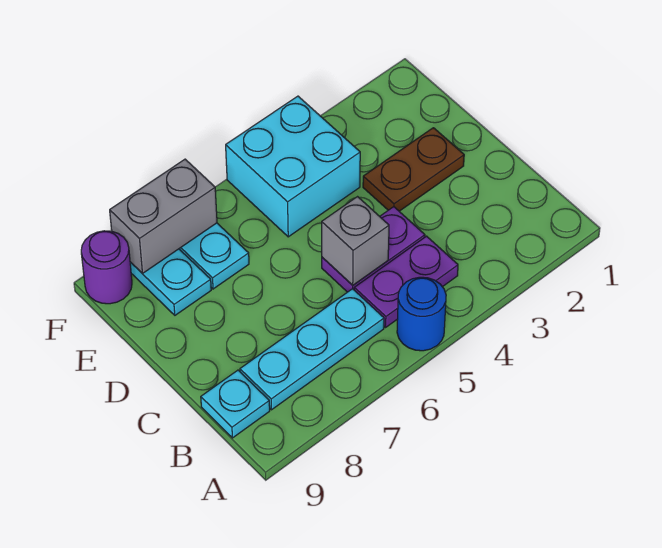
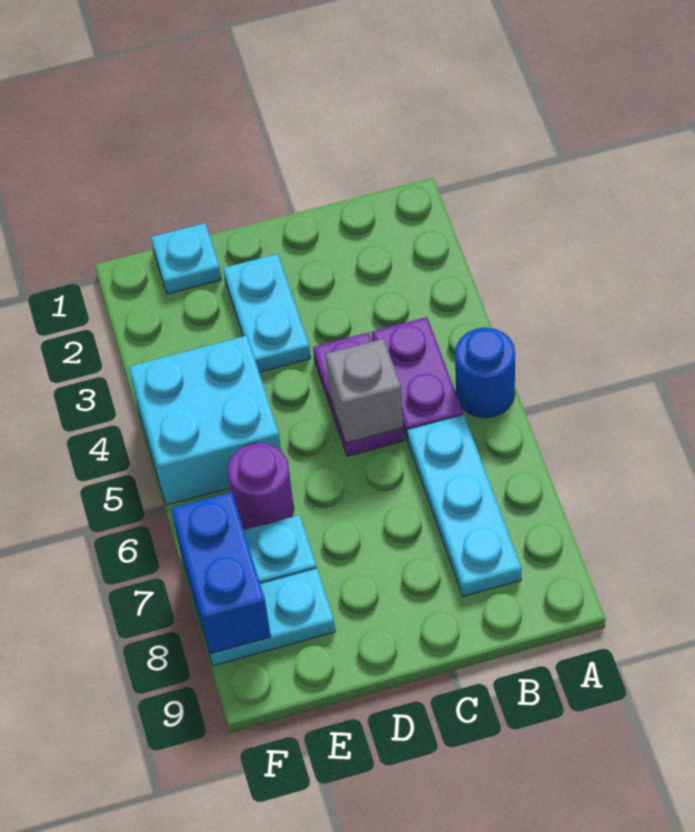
cyan plate B9 level 1 -> cyan plate E1 level 1
brown plate D2:D3 level 1 -> cyan plate D2:D3 level 1
grey brick F7:F8 level 2 -> blue brick F7:F8 level 2
purple round brick F9 level 1 -> purple round brick E6 level 1

